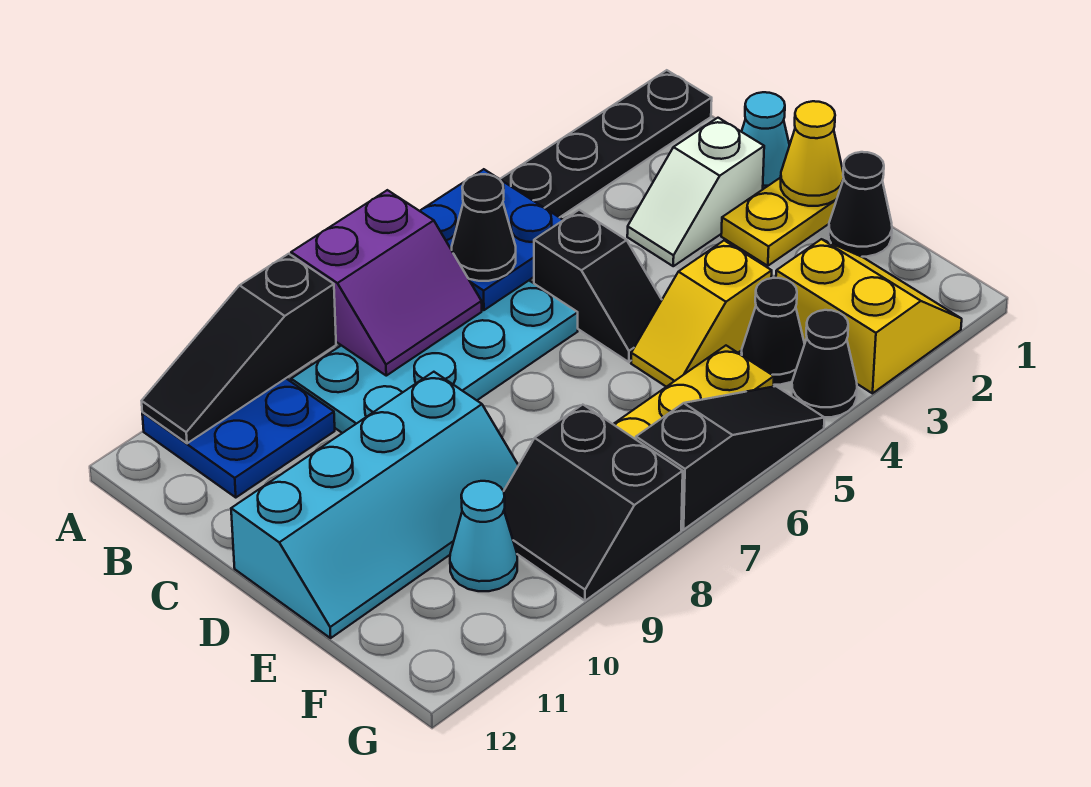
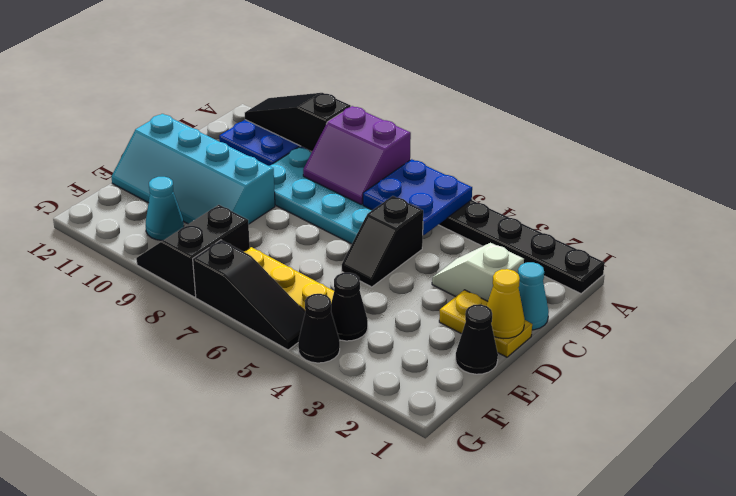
black cone B6 level 3 -> none
yellow slope E4:E5 level 1 top 4 -> none
yellow slope F2:G3 level 1 top 3 -> none

